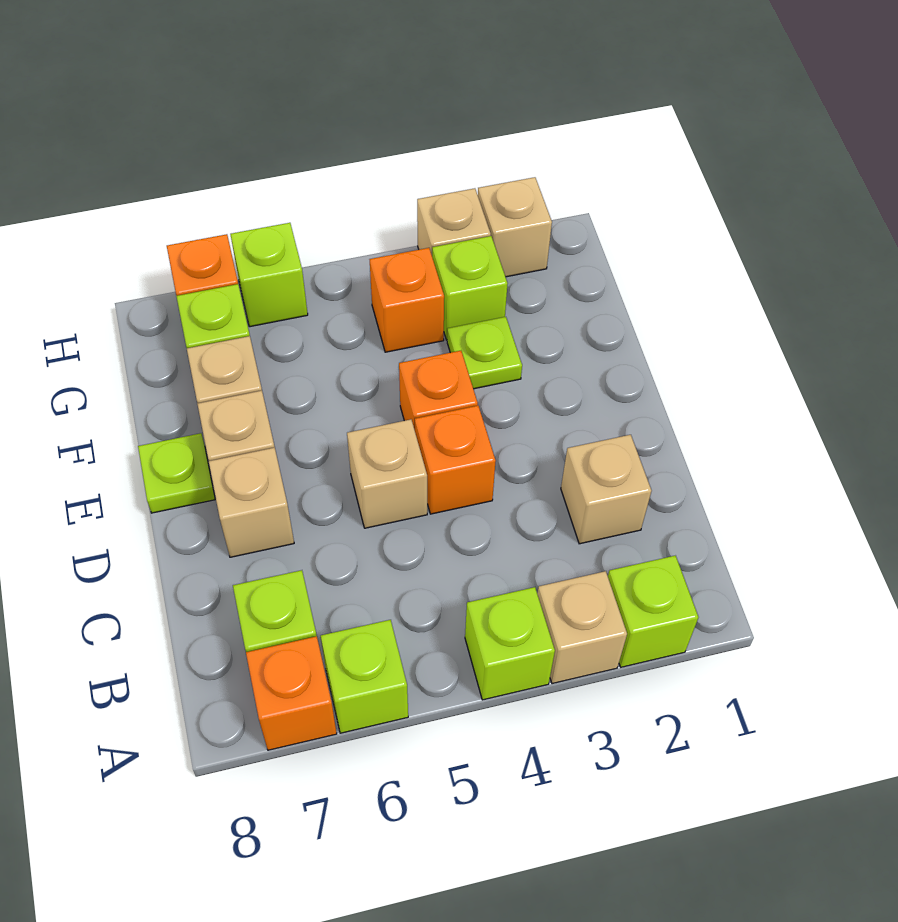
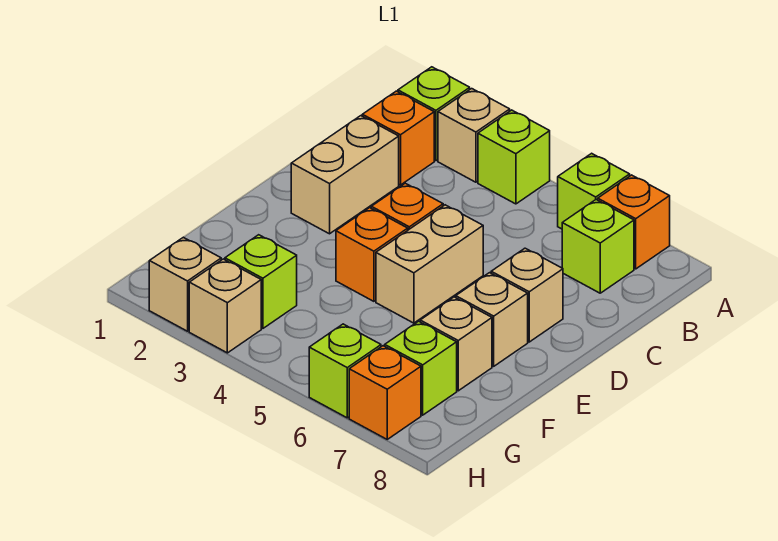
tan brick C2 level 1 -> tan brick C2:D2 level 1
tan brick D5 level 1 -> tan brick D5:E5 level 1
lime plate E8 level 1 -> none
lime plate F3 level 1 -> none
orange brick G4 level 1 -> orange brick B2 level 1

